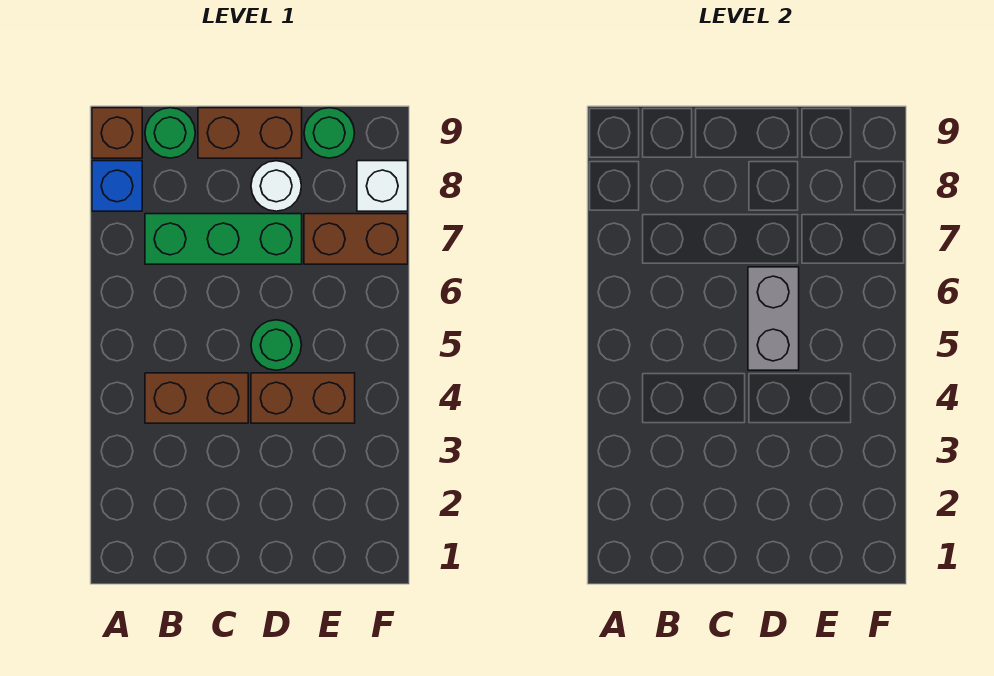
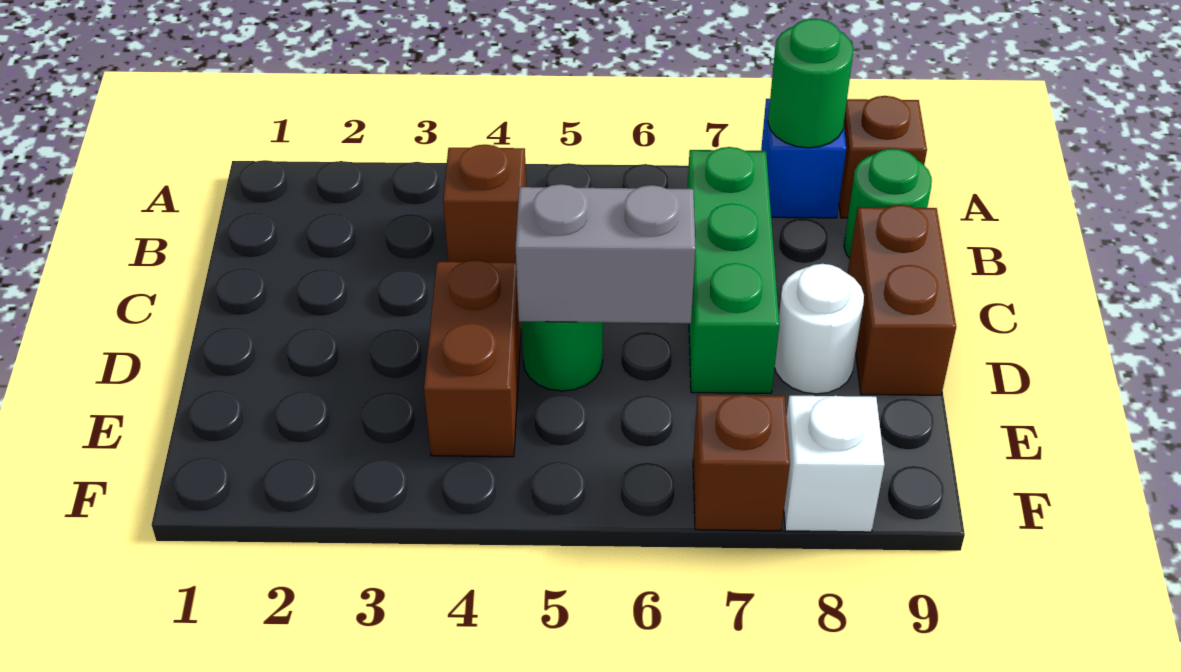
brown brick B4:C4 level 1 -> brown brick B4 level 1
brown brick E7:F7 level 1 -> brown brick F7 level 1
green round brick E9 level 1 -> green round brick A8 level 2

